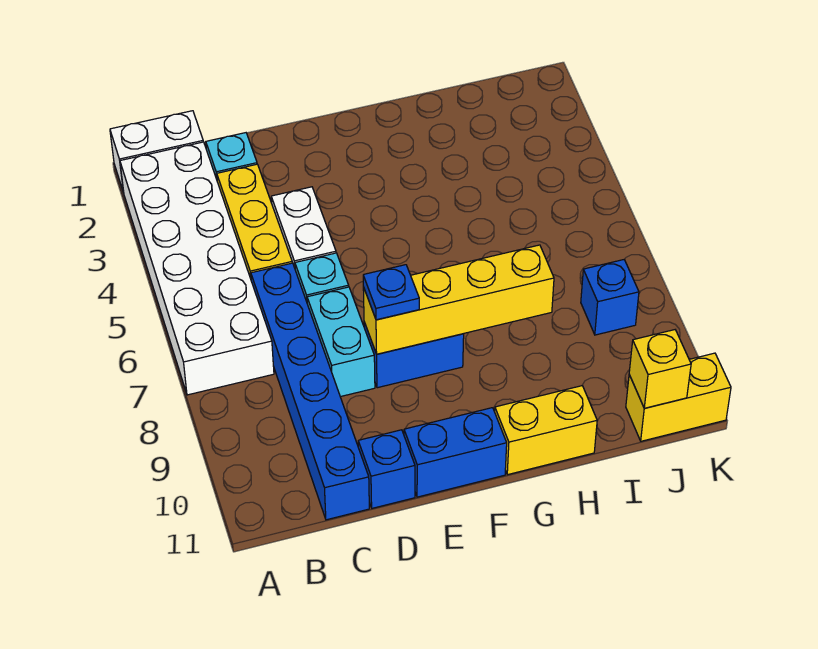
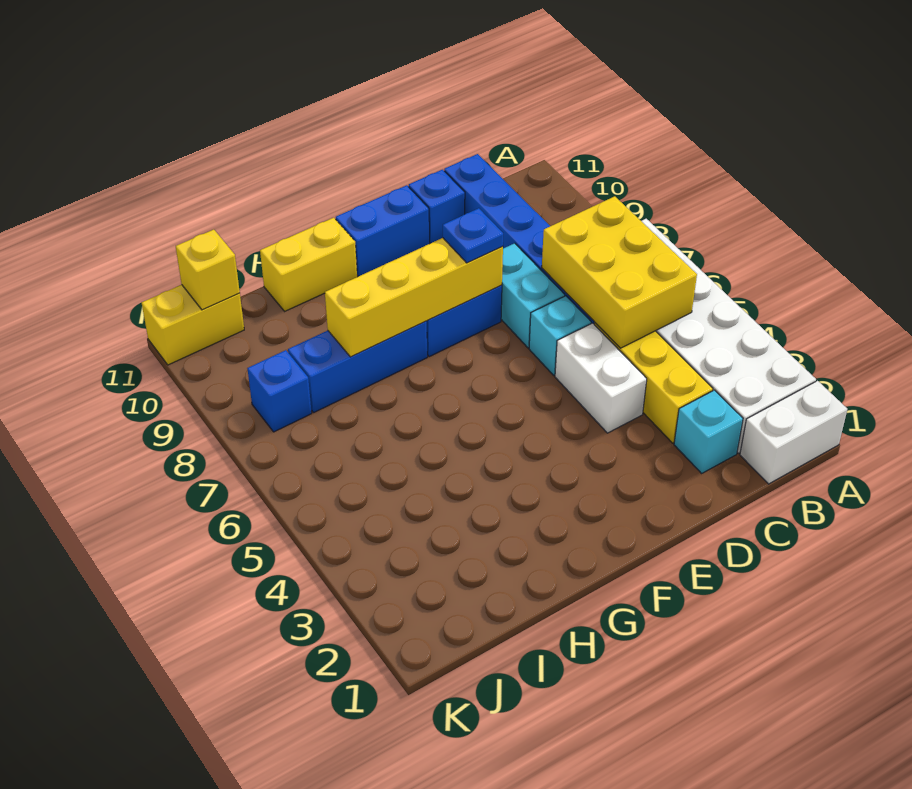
none -> yellow brick B5:C7 level 2
none -> blue brick G8:I8 level 1

